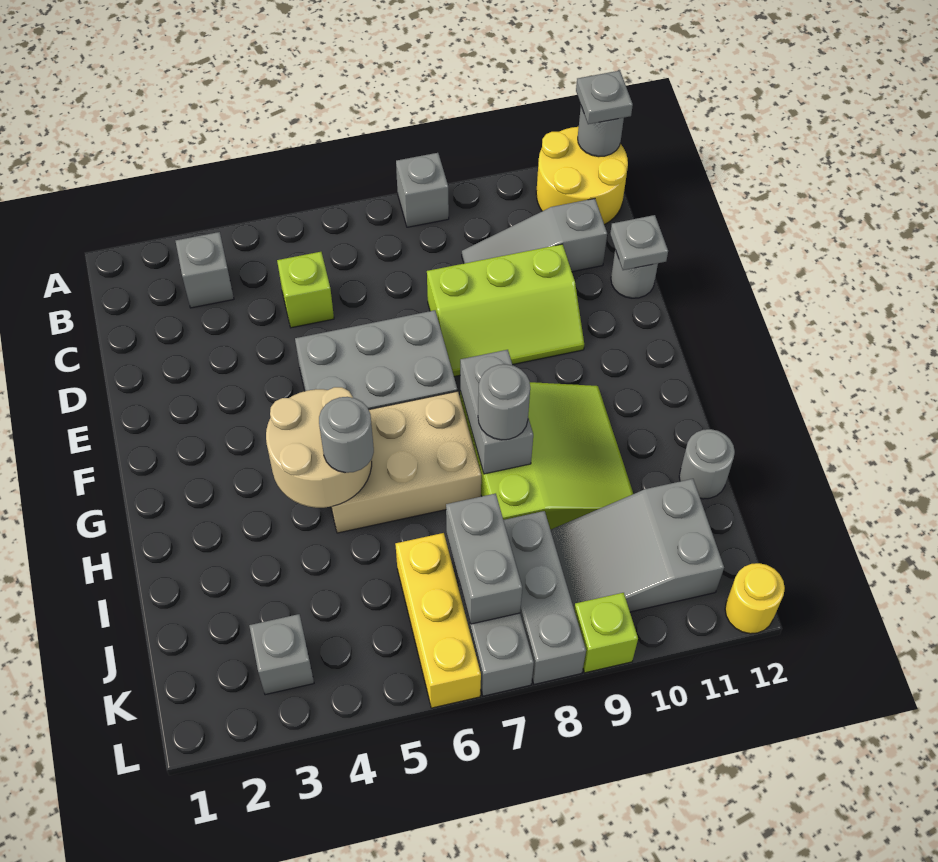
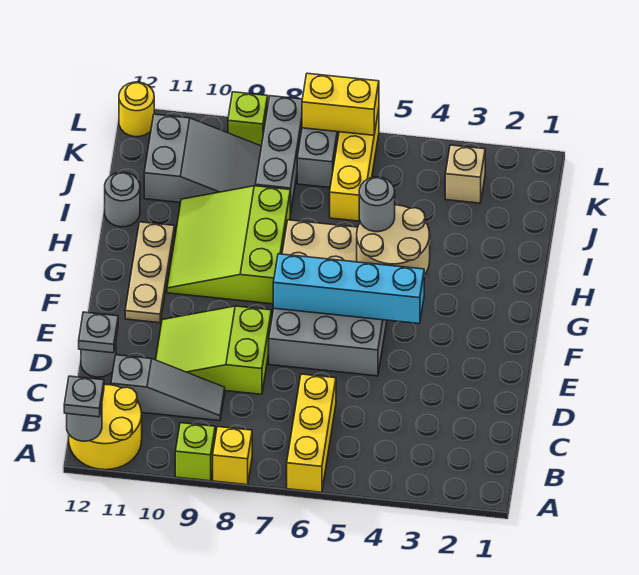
none -> yellow brick A6:C6 level 1
grey brick A8 level 1 -> yellow brick A8 level 1
grey brick B3 level 1 -> none
lime brick C5 level 1 -> lime brick A9 level 1
lime slope D8:E10 level 1 top D -> lime slope D8:E10 level 1 top 8
none -> cyan brick F4:F7 level 2
none -> tan plate F11:H11 level 1
grey brick G8:H8 level 2 -> none
grey round brick H8 level 3 -> none
grey brick J7:K7 level 2 -> none
grey brick K3 level 1 -> tan brick K3 level 1
none -> yellow brick L6:L7 level 2

